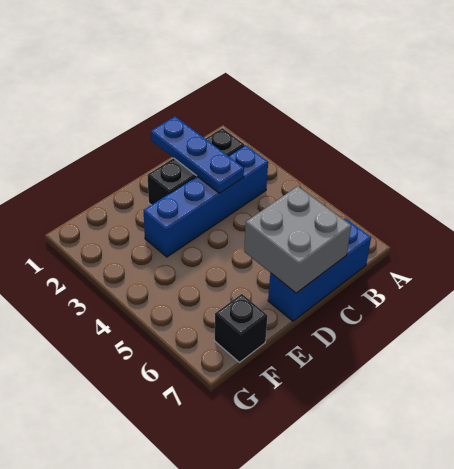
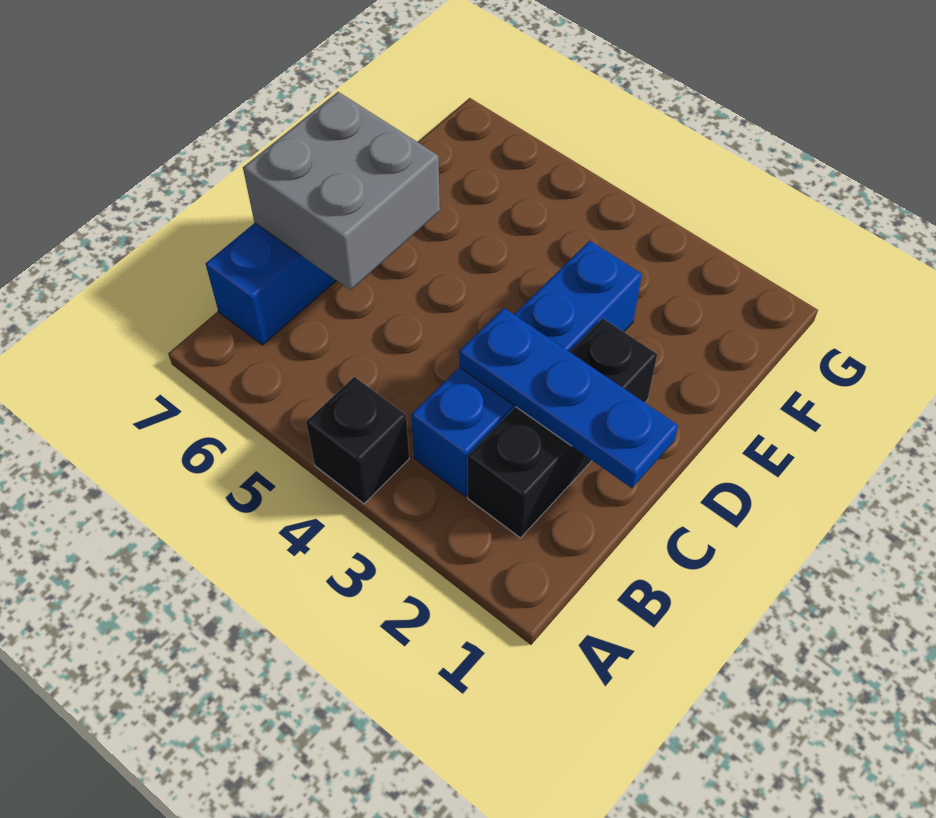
black brick F7 level 1 -> black brick A4 level 1

